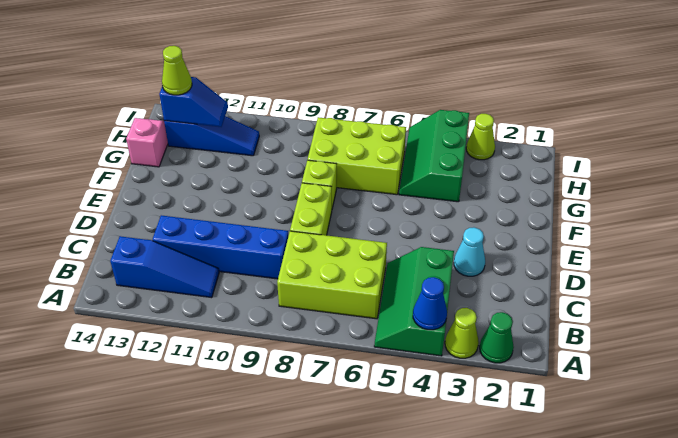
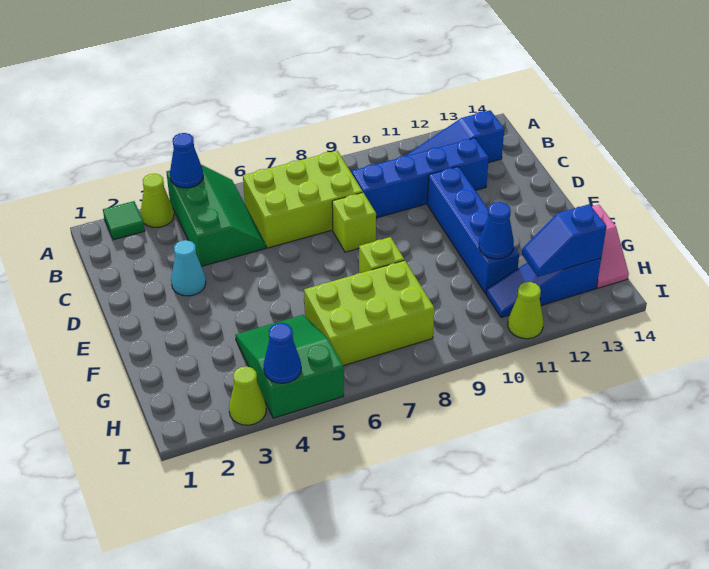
green cone A2 level 1 -> green tile A2 level 1
lime brick D8:E8 level 1 -> lime brick D8 level 1
none -> blue brick D11:G11 level 1
green slope G4:I5 level 1 top 4 -> green slope G4:I5 level 1 top I
none -> blue cone G11 level 2
lime cone H13 level 3 -> lime cone I11 level 1
none -> blue cone I4 level 2

